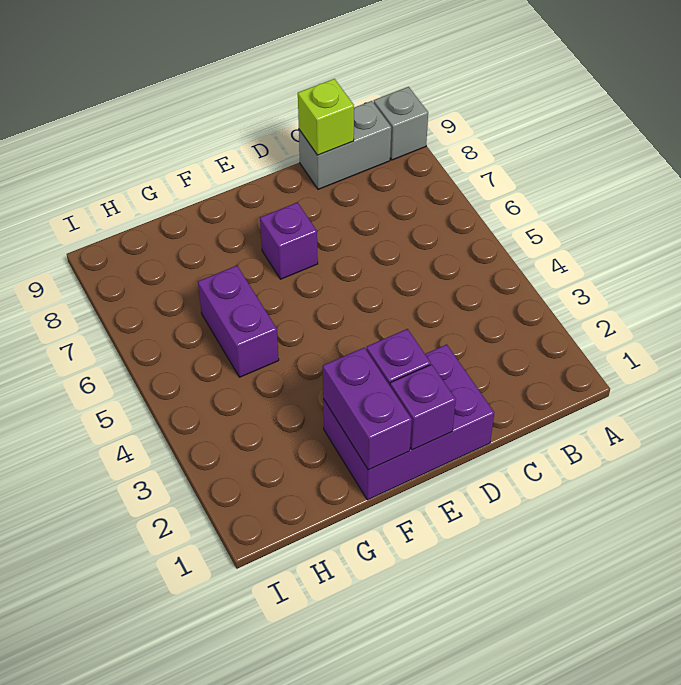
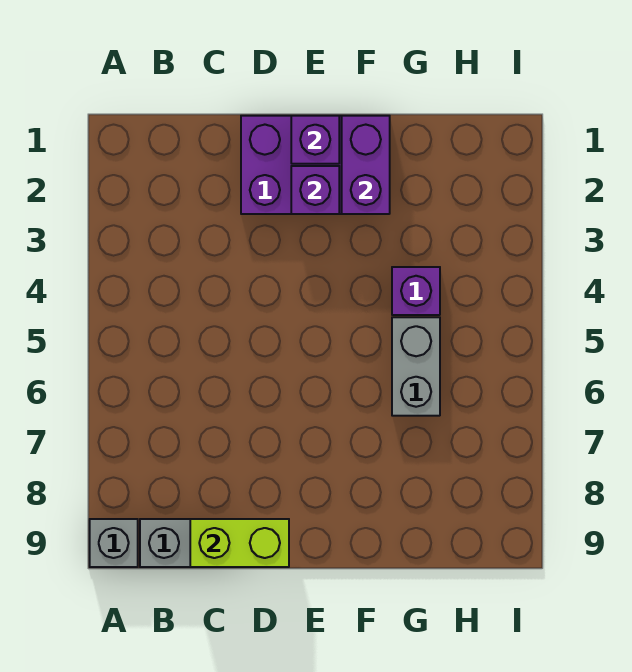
lime brick C9 level 2 -> lime brick C9:D9 level 2
purple brick E7 level 1 -> purple brick G4 level 1
purple brick G5:G6 level 1 -> grey brick G5:G6 level 1

